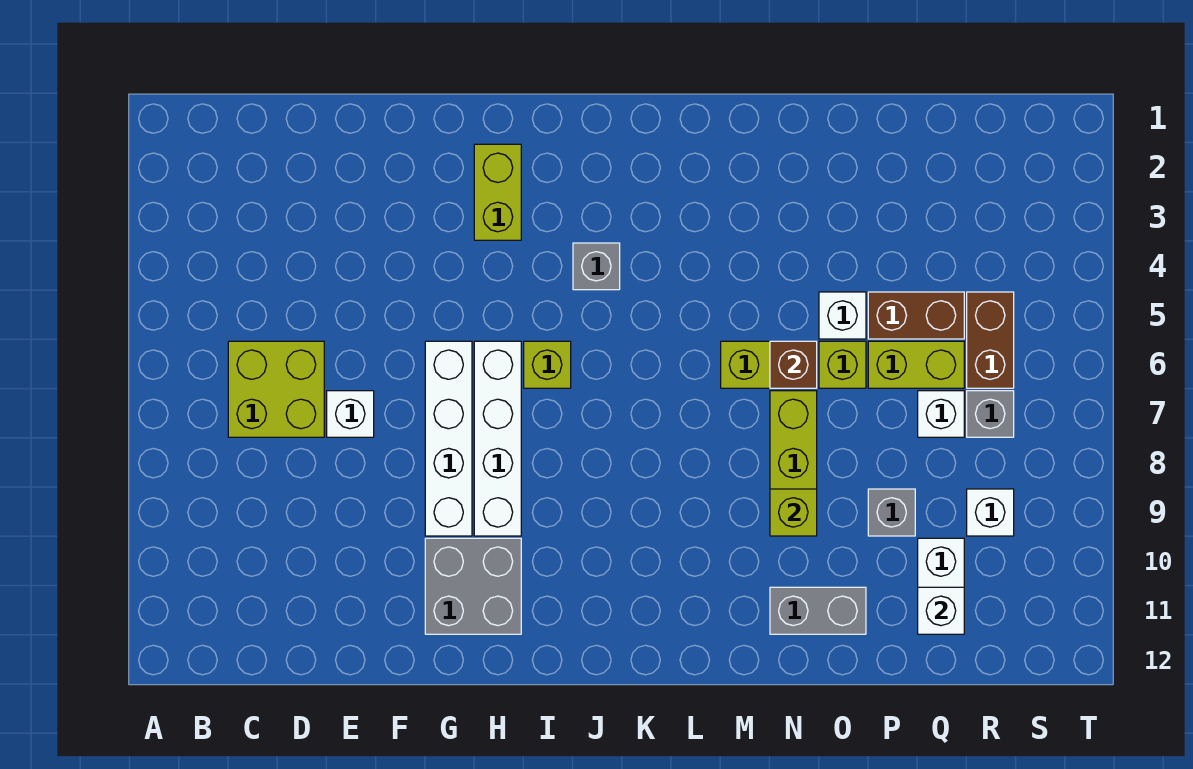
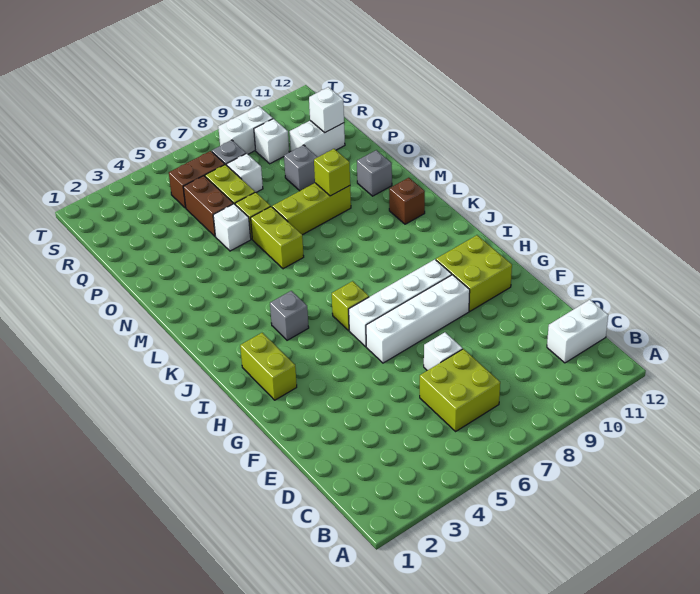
none -> white brick C11:C12 level 1
grey brick G10:H11 level 1 -> lime brick G10:H11 level 1
lime brick H2:H3 level 1 -> lime brick H2:I2 level 1
brown brick N6 level 2 -> brown brick L11 level 1
grey brick N11:O11 level 1 -> grey brick N11 level 1
none -> white brick S8:S9 level 1

